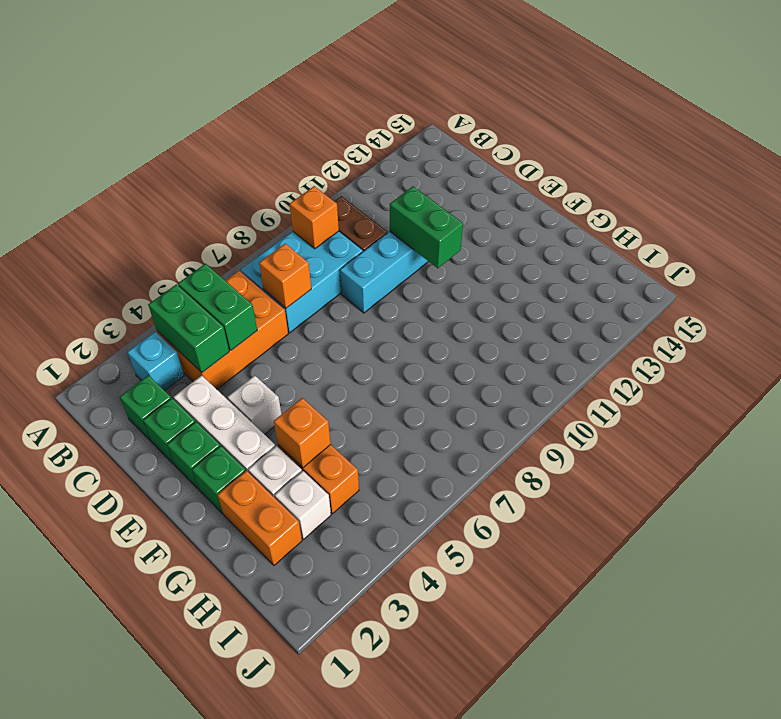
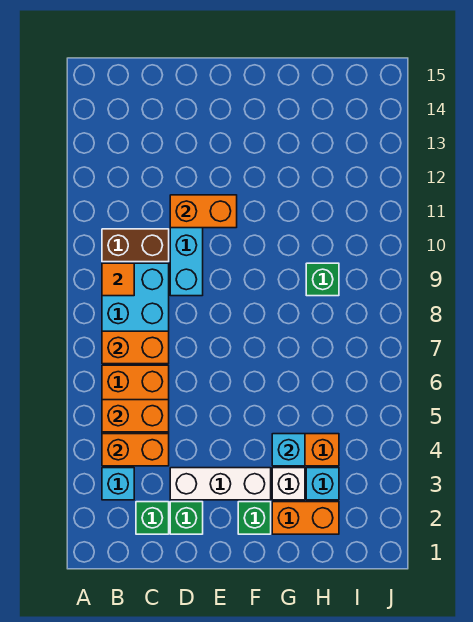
green brick B4:C4 level 2 -> orange brick B4:C4 level 2
green brick B5:C5 level 2 -> orange brick B5:C5 level 2
orange brick B9 level 2 -> orange tile B9 level 2
orange brick C7 level 2 -> orange brick B7:C7 level 2
green brick D11:E11 level 2 -> orange brick D11:E11 level 2
green brick E2 level 1 -> green brick H9 level 1
white brick E4 level 1 -> none
orange brick G4 level 2 -> cyan brick G4 level 2
white brick H3 level 1 -> cyan brick H3 level 1

